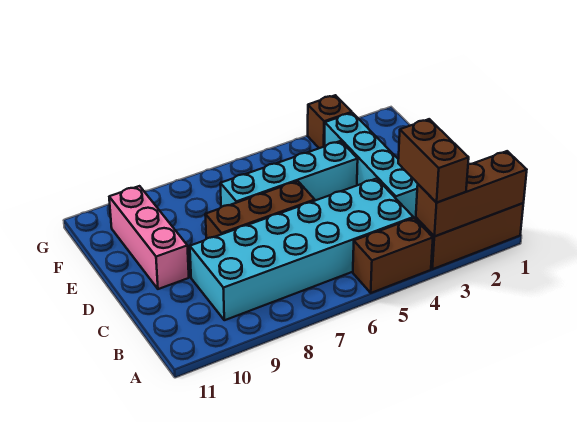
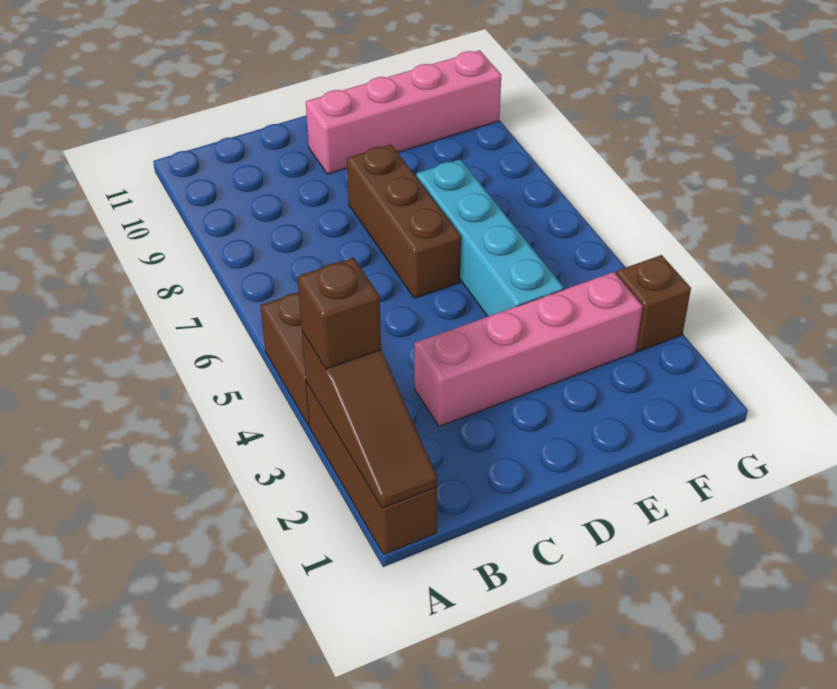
brown brick A1:A3 level 2 -> brown slope A1:A3 level 2 top 3
brown brick A3:B3 level 3 -> brown brick A3 level 3
cyan brick B4:C9 level 1 -> none
cyan brick C3:F3 level 1 -> pink brick C3:F3 level 1
pink brick D10:F10 level 1 -> pink brick D10:G10 level 1

